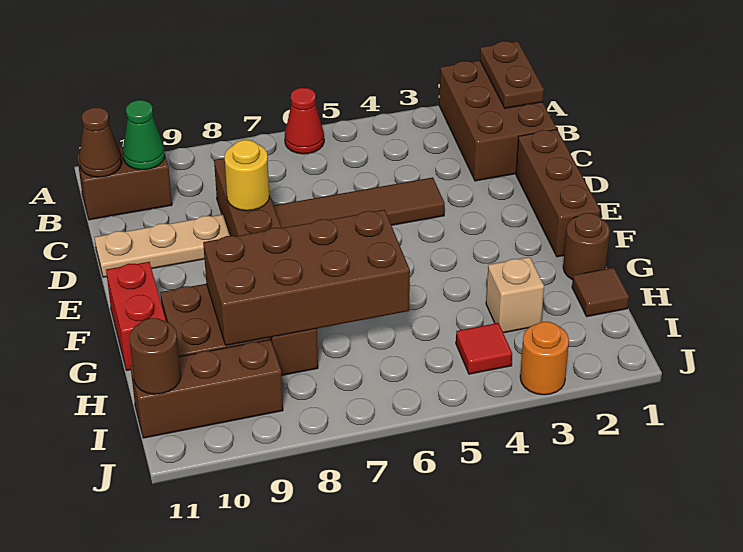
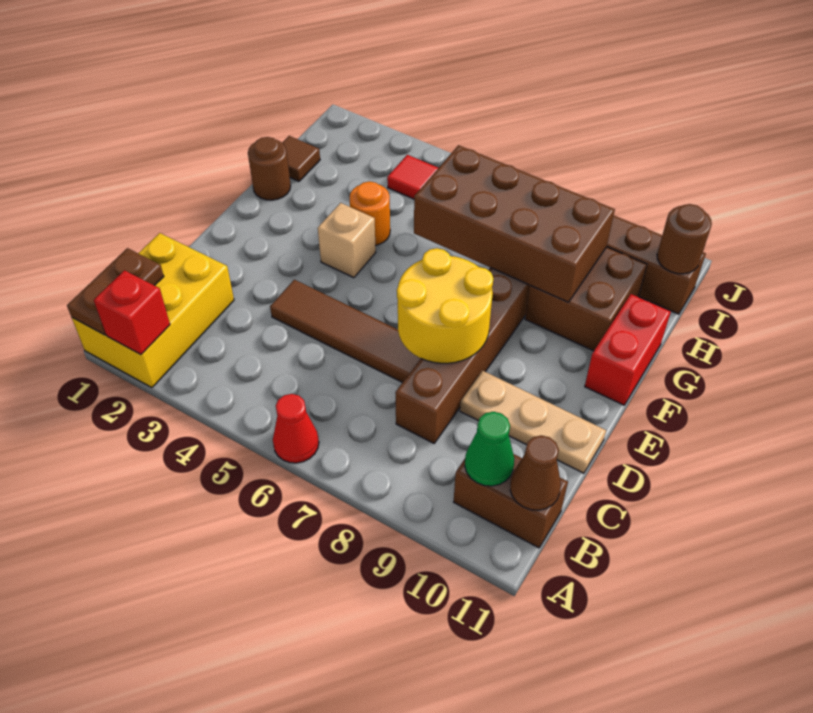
brown brick A1:C2 level 1 -> yellow brick A1:C2 level 1
none -> red brick A2 level 2
brown brick D1:F1 level 1 -> none
yellow round brick D8 level 2 -> yellow round brick D7:E8 level 2
tan brick H3 level 1 -> tan brick F4 level 1
orange round brick J3 level 1 -> orange round brick G4 level 1

